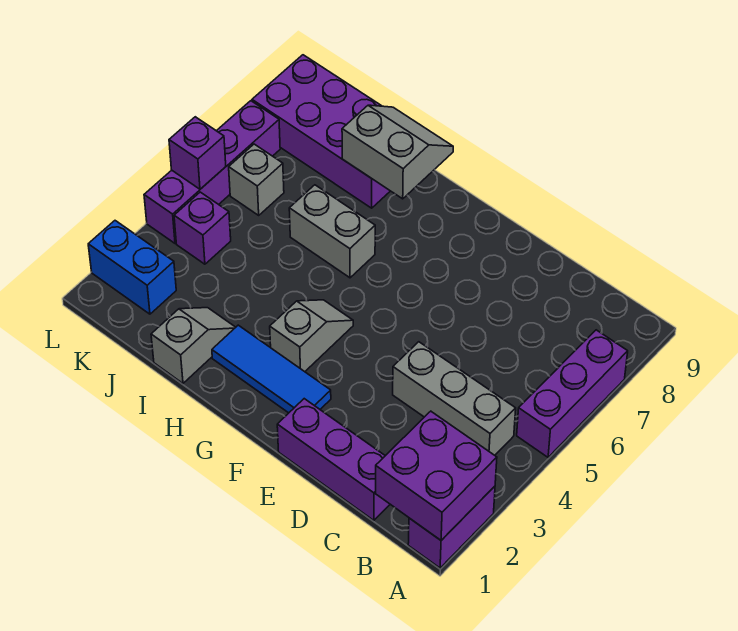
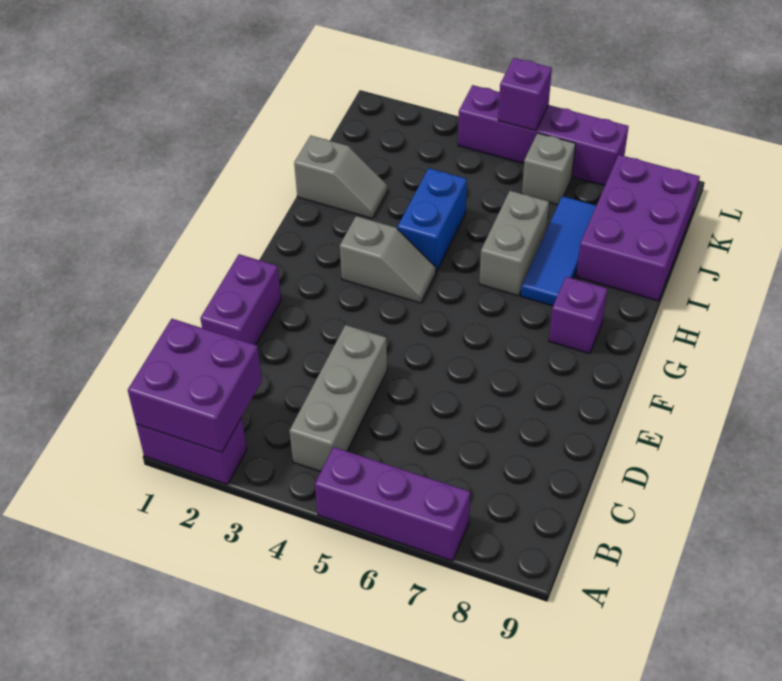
purple brick C1:E1 level 1 -> purple brick D1:E1 level 1
blue tile F2:H2 level 1 -> blue tile H7:J7 level 1
grey slope H8:I9 level 2 top 8 -> none
purple brick I8:L9 level 1 -> purple brick I8:K9 level 1
blue brick K2:L2 level 1 -> blue brick H4:I4 level 1
purple brick K4 level 1 -> purple brick G8 level 1

